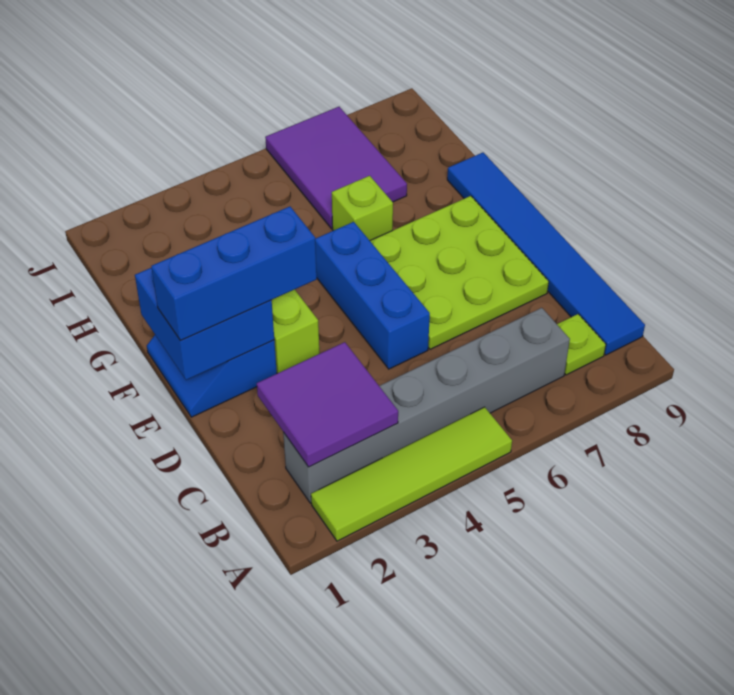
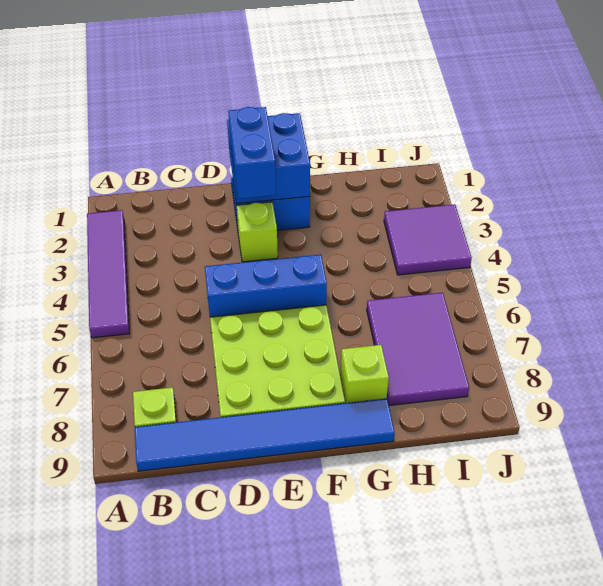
lime tile A2:A5 level 1 -> purple tile A2:A5 level 1
grey brick B2:B7 level 1 -> none
purple tile B2:C3 level 2 -> purple tile I3:J4 level 1
blue brick E1:E3 level 3 -> blue brick E2:E3 level 3
lime brick G6 level 1 -> lime brick G8 level 1
purple tile H6:J7 level 1 -> purple tile H6:I8 level 1

